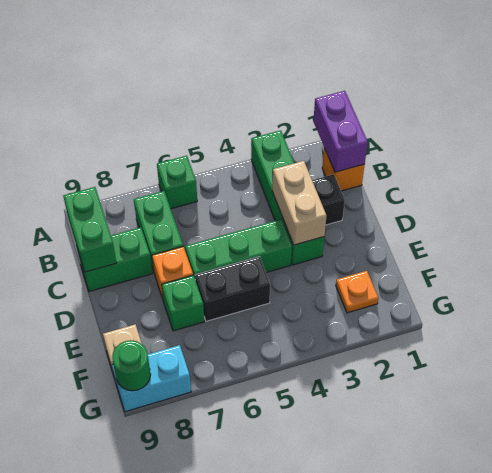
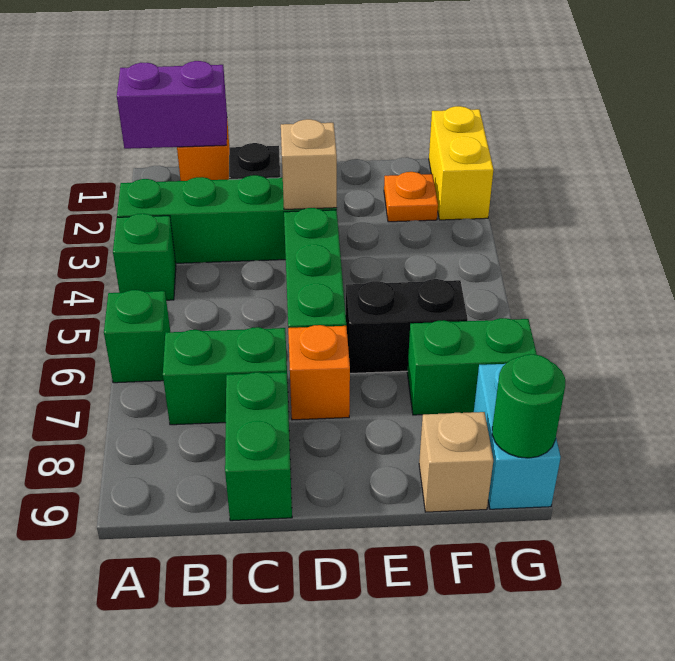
green brick B9:C9 level 2 -> green brick F7:G7 level 1
tan brick C3:D3 level 2 -> tan brick D3 level 2
black brick E5:E6 level 1 -> black brick E6:F6 level 1
green brick E7 level 1 -> green brick A4 level 1
none -> yellow brick G1:G2 level 1

